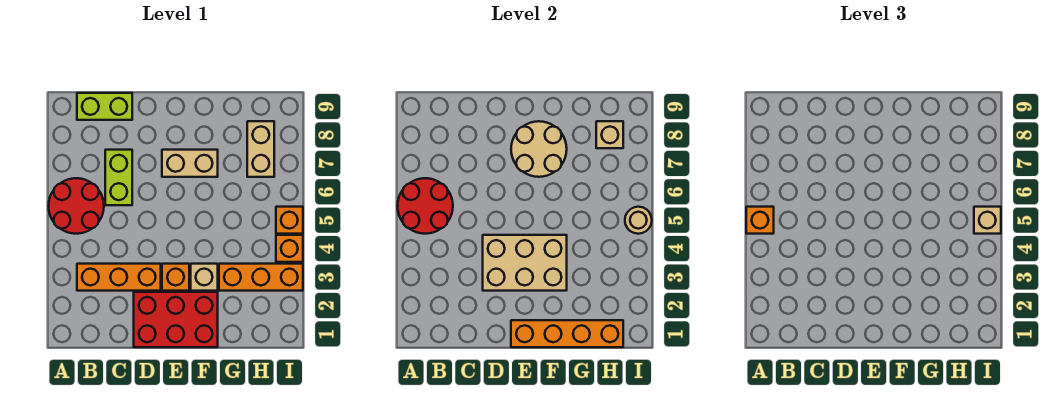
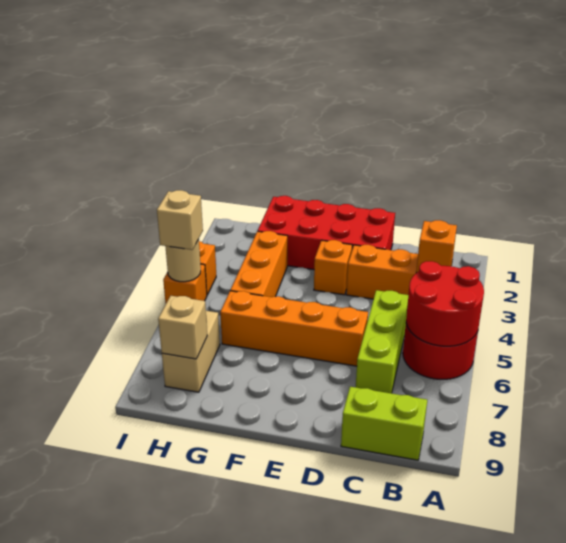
orange brick A5 level 3 -> orange brick B3 level 2
lime brick C6:C7 level 1 -> lime brick C5:C7 level 1
red brick D1:F2 level 1 -> red brick D1:G2 level 1
tan brick D3:F4 level 2 -> none
orange brick E1:H1 level 2 -> orange brick D6:G6 level 1
tan brick E7:F7 level 1 -> none
tan round brick E7:F8 level 2 -> none
tan brick F3 level 1 -> none
orange brick G3:I3 level 1 -> orange brick G3:G5 level 1

